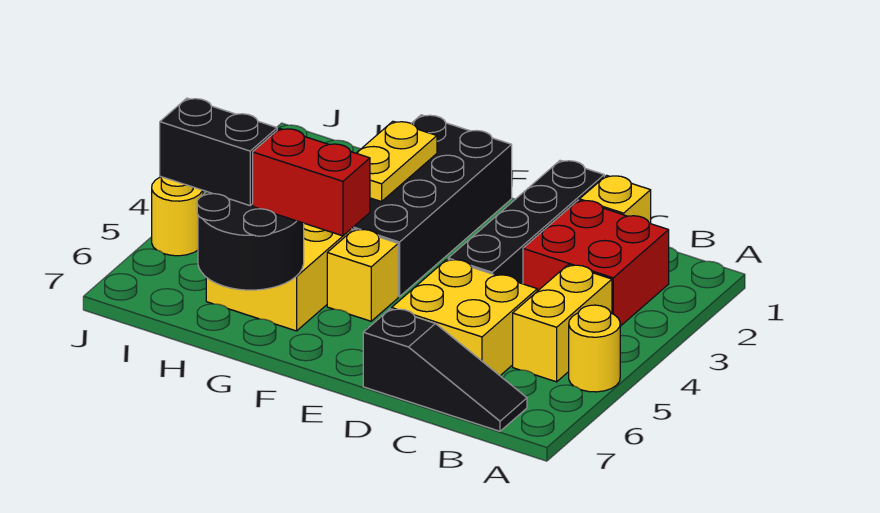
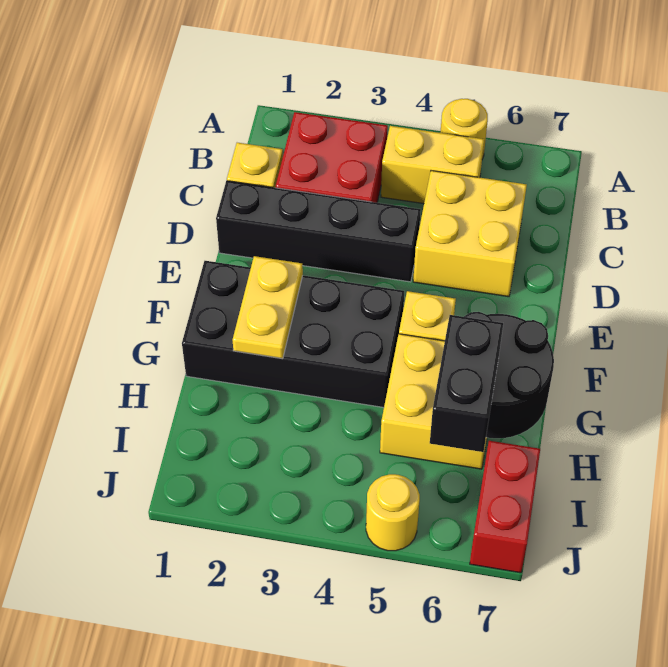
black slope B7:D7 level 1 top D -> none
red brick F6:G6 level 3 -> red brick I7:J7 level 1
yellow plate G2:G3 level 2 -> yellow plate F2:G2 level 2

